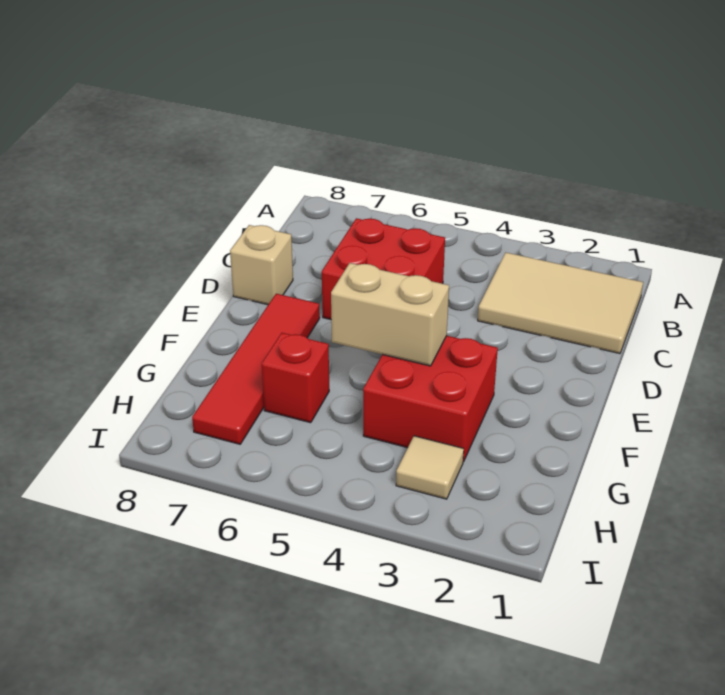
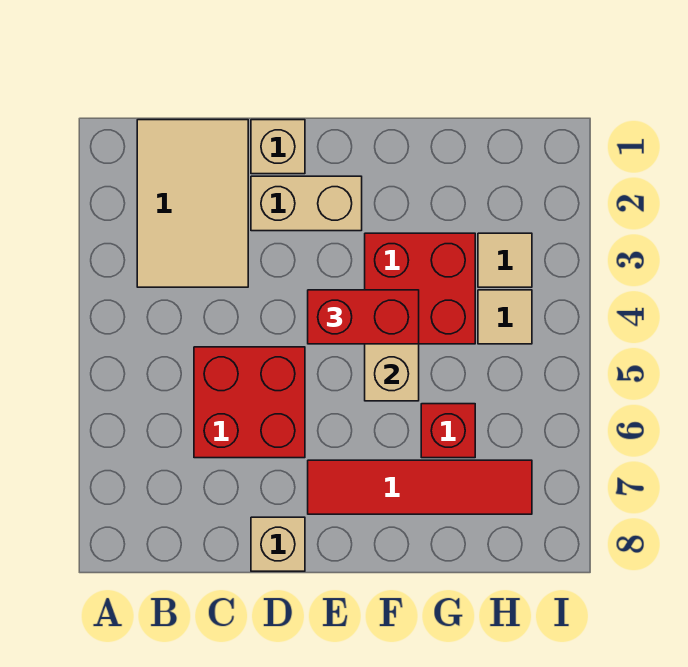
none -> tan brick D1 level 1
none -> tan brick D2:E2 level 1
none -> red brick E4:F4 level 3
none -> tan tile H4 level 1

